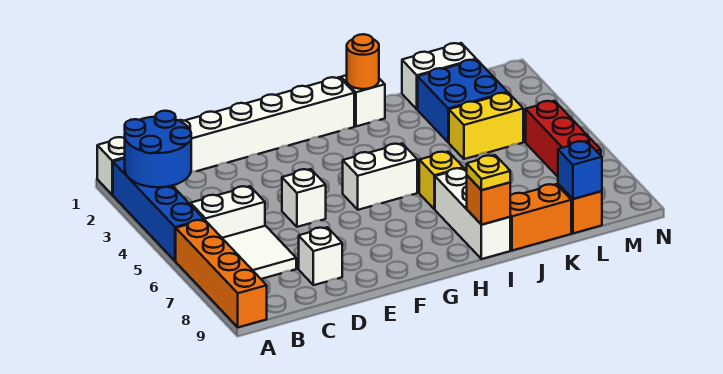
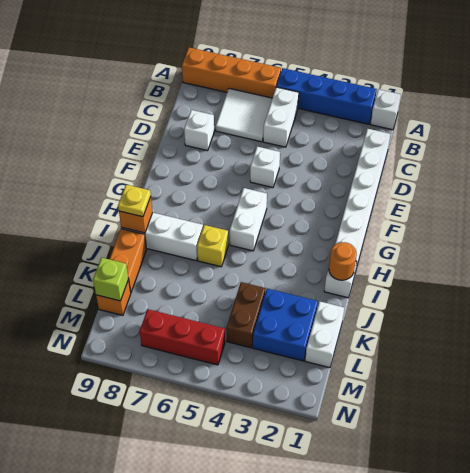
blue round brick A2:B3 level 2 -> none
yellow brick K4:L4 level 1 -> brown brick K4:L4 level 1
blue brick L9 level 2 -> lime brick L9 level 2

